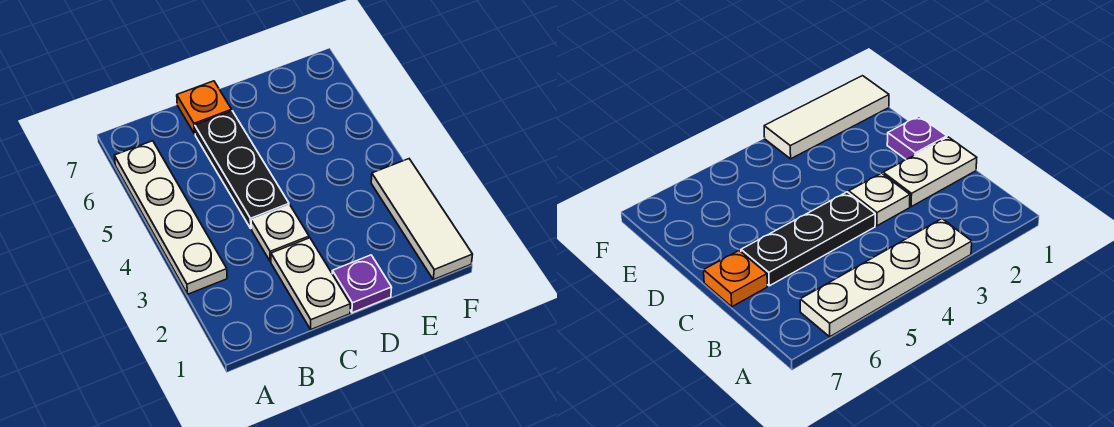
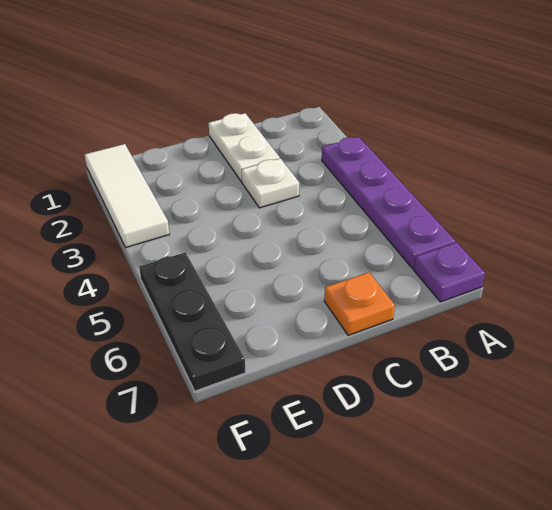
white plate A3:A6 level 1 -> purple plate A3:A6 level 1
black plate C4:C6 level 1 -> black plate F5:F7 level 1
purple plate D1 level 1 -> purple plate A7 level 1

